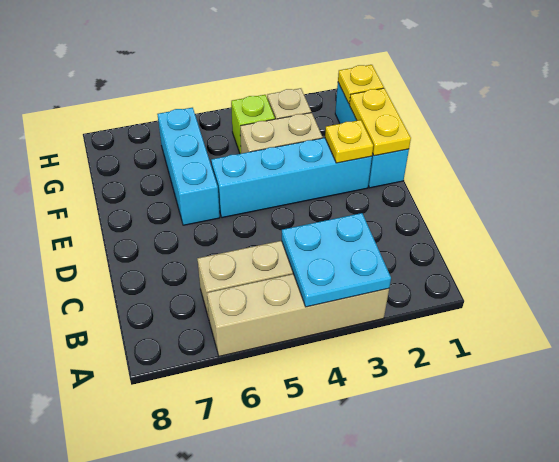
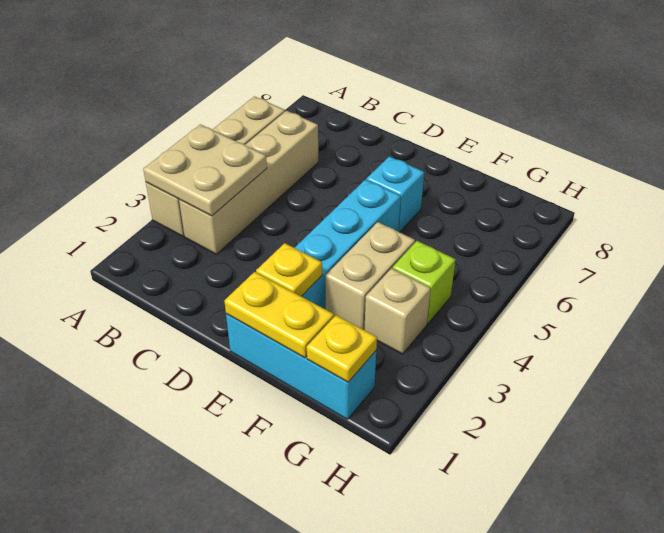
cyan plate A3:B4 level 2 -> tan plate A3:B4 level 2
cyan brick E6:G6 level 1 -> cyan brick E6 level 1

